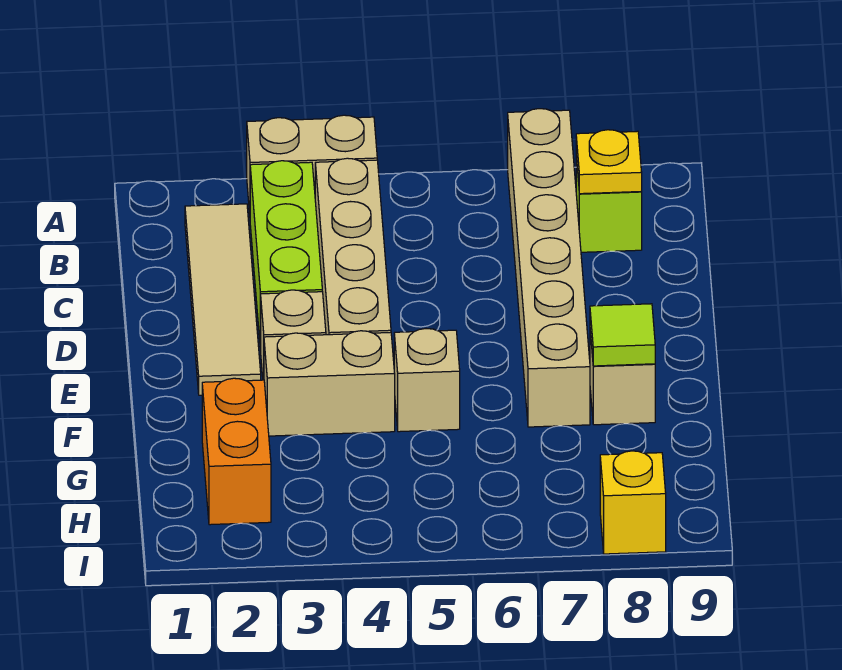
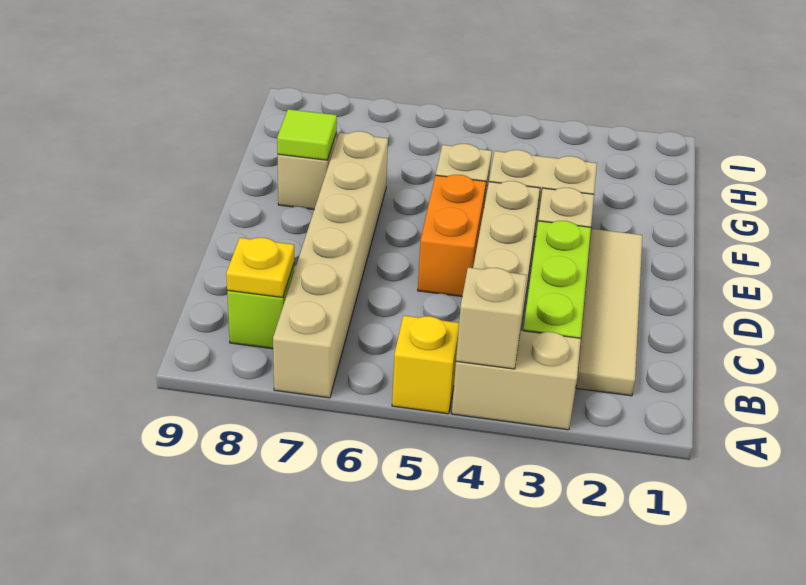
none -> tan brick A4 level 2
orange brick G2:H2 level 1 -> orange brick D5:E5 level 1
yellow brick I8 level 1 -> yellow brick A5 level 1

